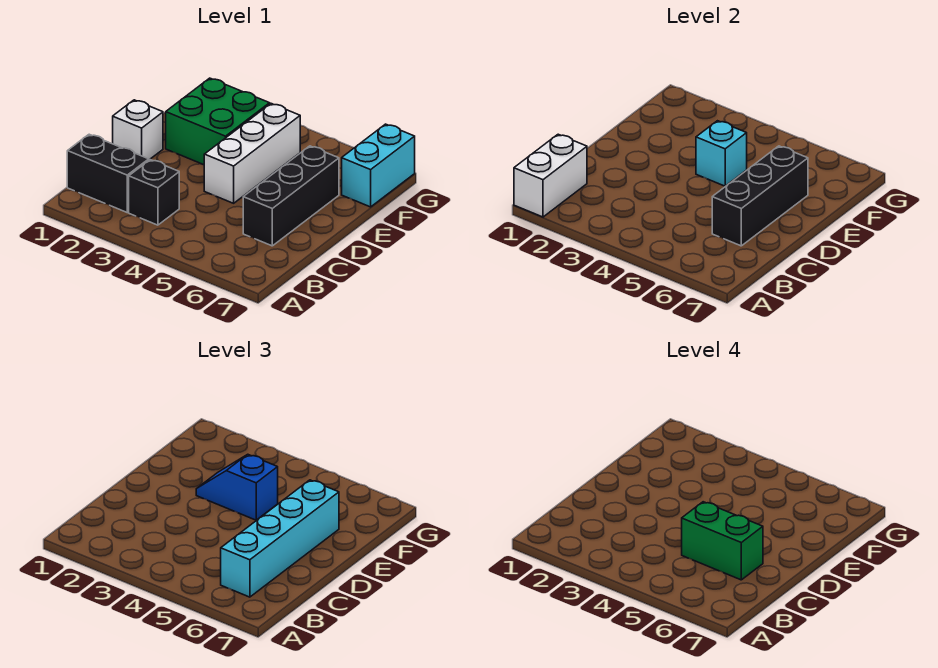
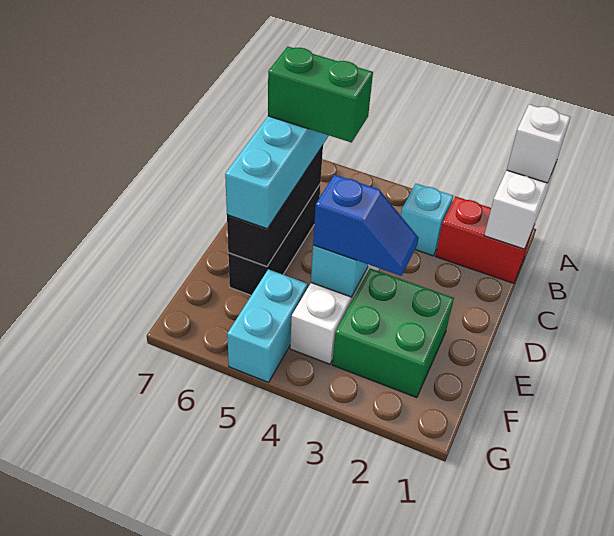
black brick B1:B2 level 1 -> red brick B1:B2 level 1
black brick B3 level 1 -> cyan brick B3 level 1
white brick D1 level 1 -> white brick A1 level 3
cyan brick F7:G7 level 1 -> cyan brick F5:G5 level 1

